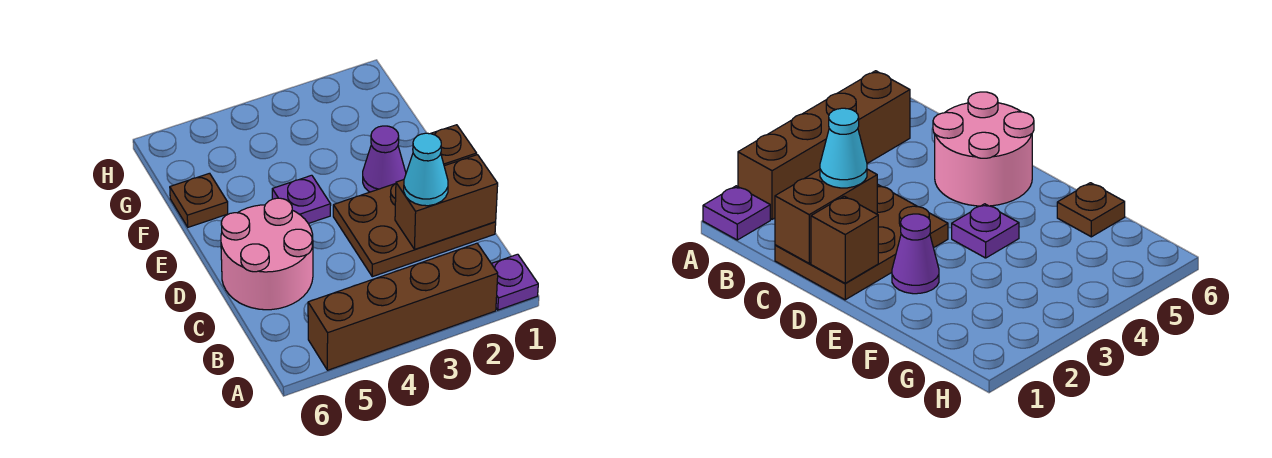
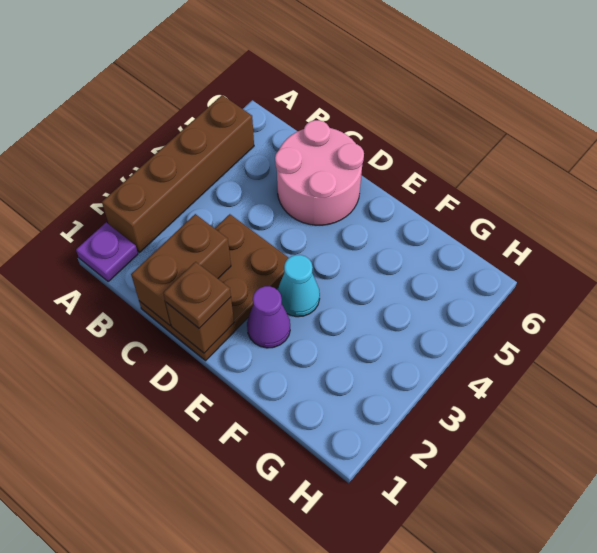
cyan cone C2 level 3 -> cyan cone E3 level 1
purple plate E4 level 1 -> none
brown plate F6 level 1 -> brown plate D1 level 3

